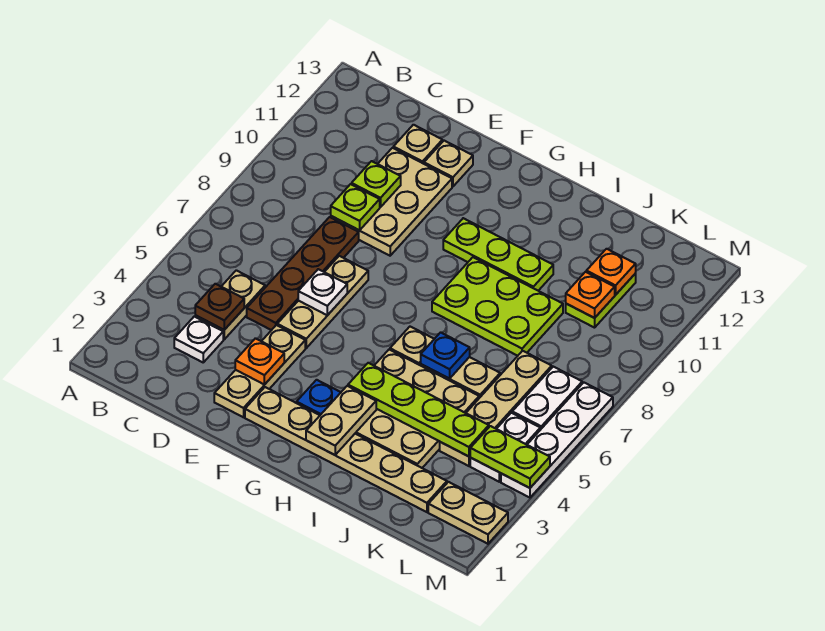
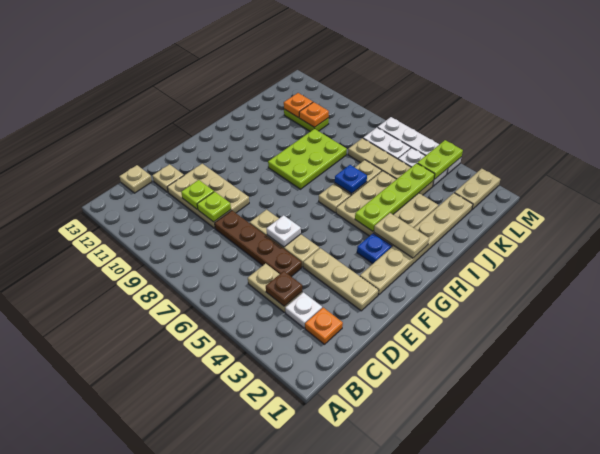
orange plate E3 level 2 -> orange plate C2 level 1
tan plate E12 level 1 -> tan plate C13 level 1
lime plate G10:I10 level 1 -> none

